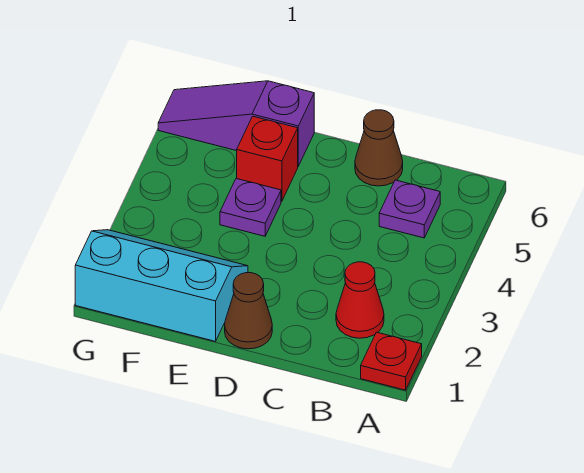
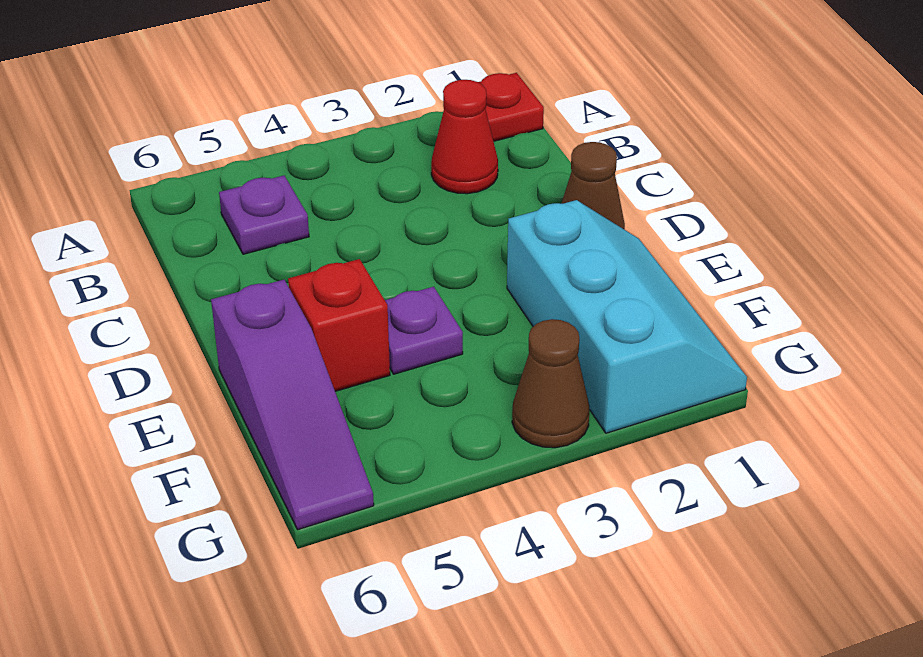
brown cone C6 level 1 -> brown cone G3 level 1
cyan slope E1:G2 level 1 top 1 -> cyan slope E1:G2 level 1 top 2

